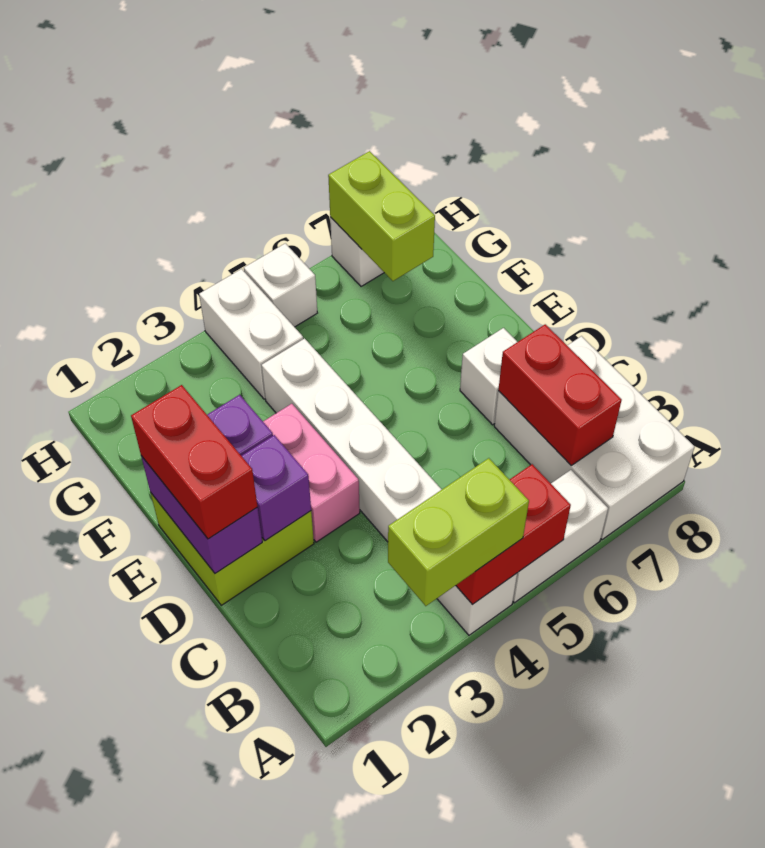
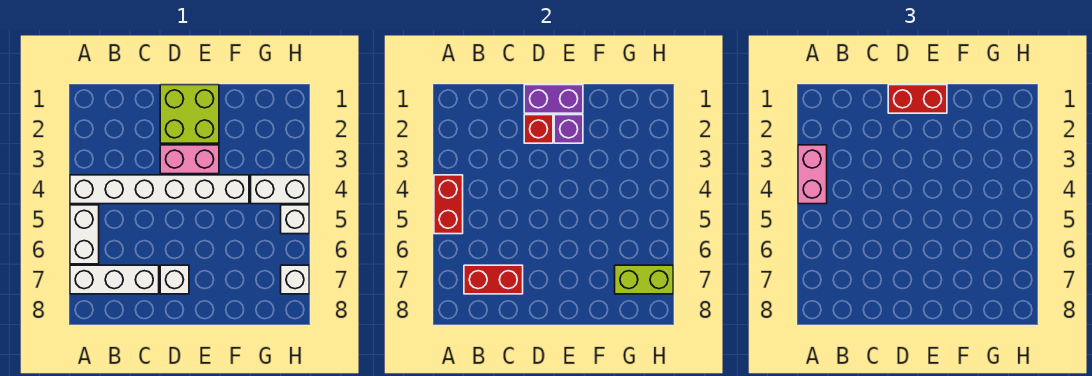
lime brick A3:A4 level 3 -> pink brick A3:A4 level 3
white brick A7:C8 level 1 -> white brick A7:C7 level 1
purple brick D2 level 2 -> red brick D2 level 2

